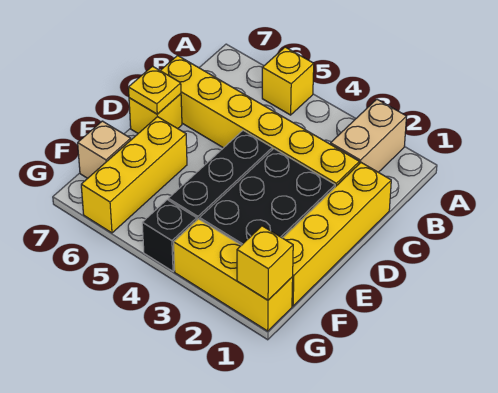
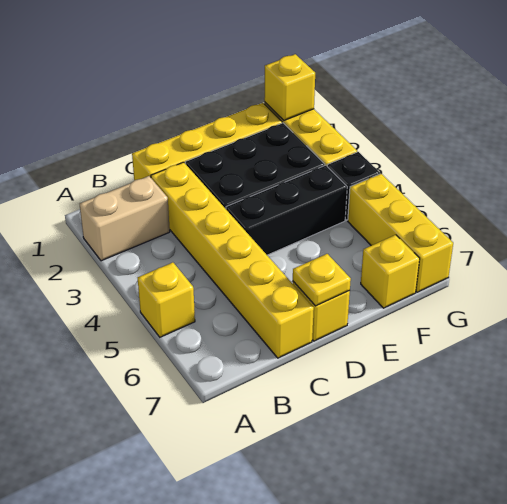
yellow brick E6:G6 level 1 -> yellow brick G5:G7 level 1
tan brick F7 level 1 -> yellow brick F7 level 1

